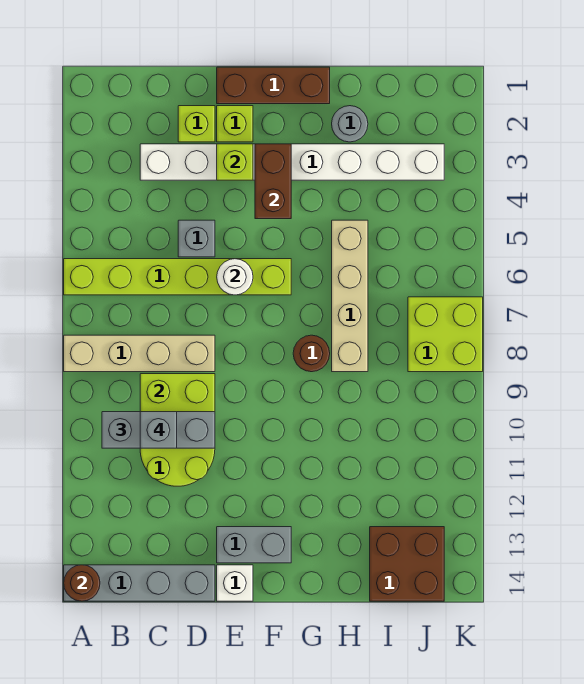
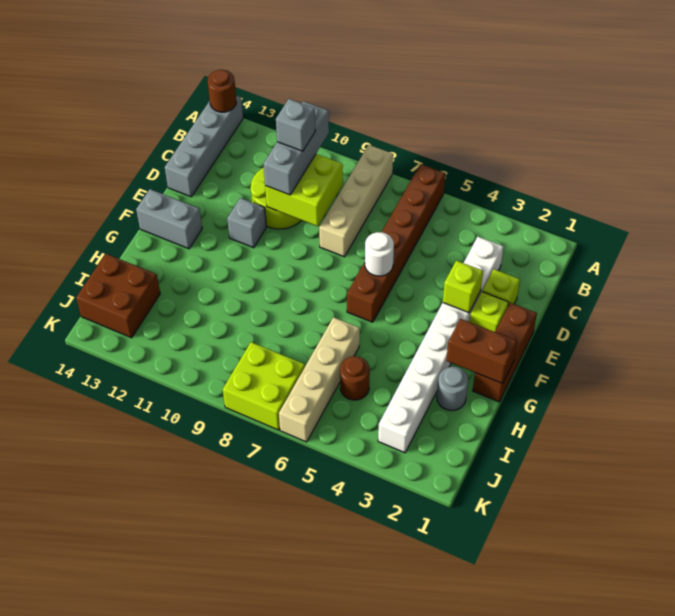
lime brick A6:F6 level 1 -> brown brick A6:F6 level 1
grey brick D5 level 1 -> grey brick E11 level 1
grey brick E13:F13 level 1 -> grey brick F13:F14 level 1
white brick E14 level 1 -> none
brown brick F3:F4 level 2 -> brown brick G1:G2 level 2
brown round brick G8 level 1 -> brown round brick I5 level 1
tan brick H5:H8 level 1 -> tan brick H6:K6 level 1

